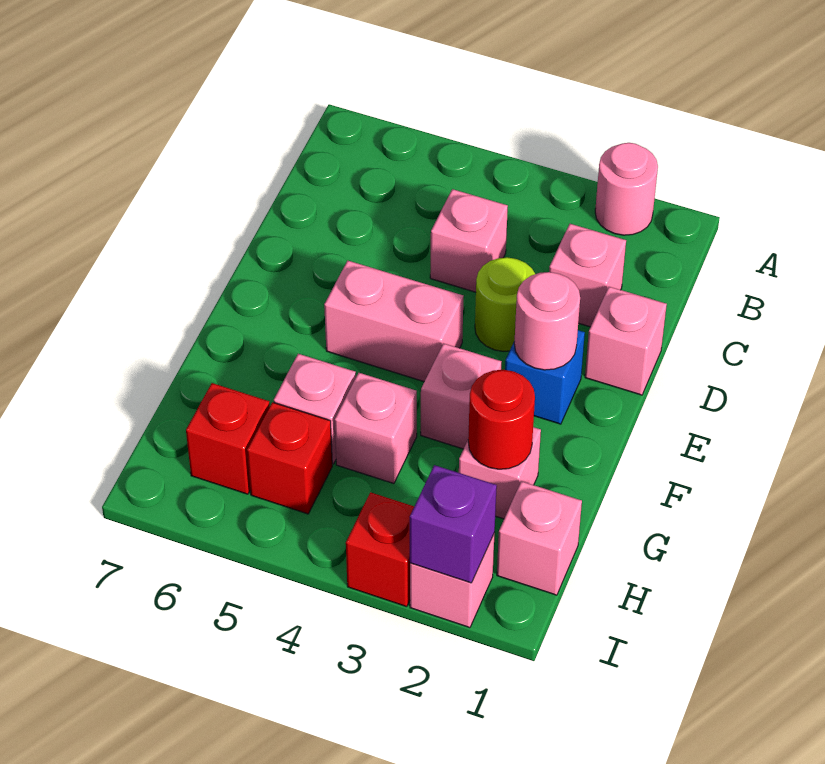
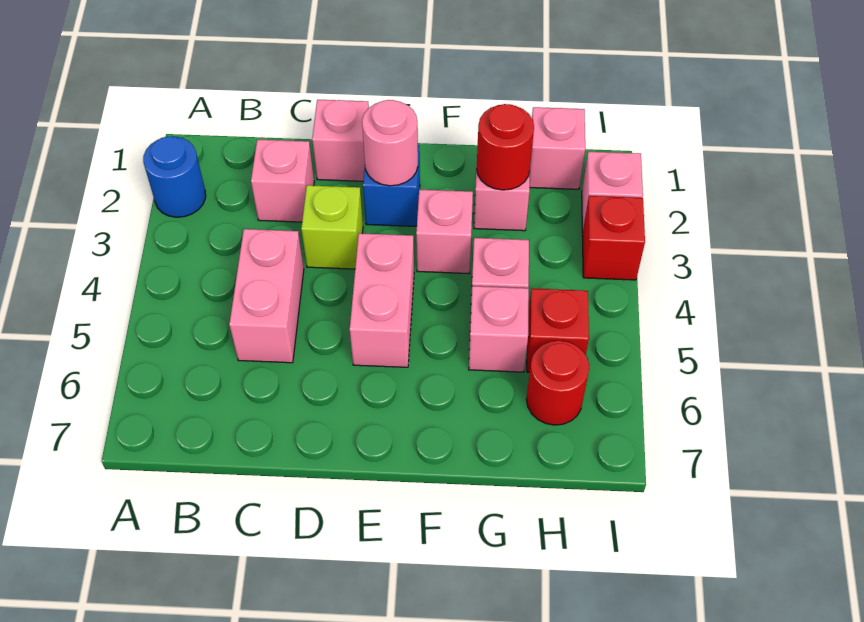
pink round brick A2 level 1 -> blue round brick A2 level 1
pink brick C4 level 1 -> pink brick C4:C5 level 1
lime round brick D3 level 1 -> lime brick D3 level 1
red brick H6 level 1 -> red round brick H6 level 1
purple brick I2 level 2 -> none

